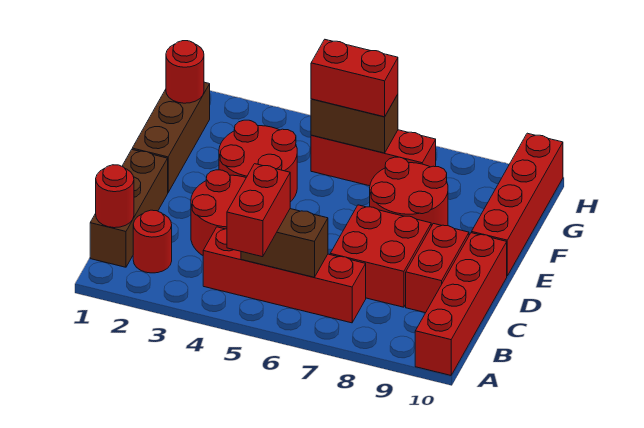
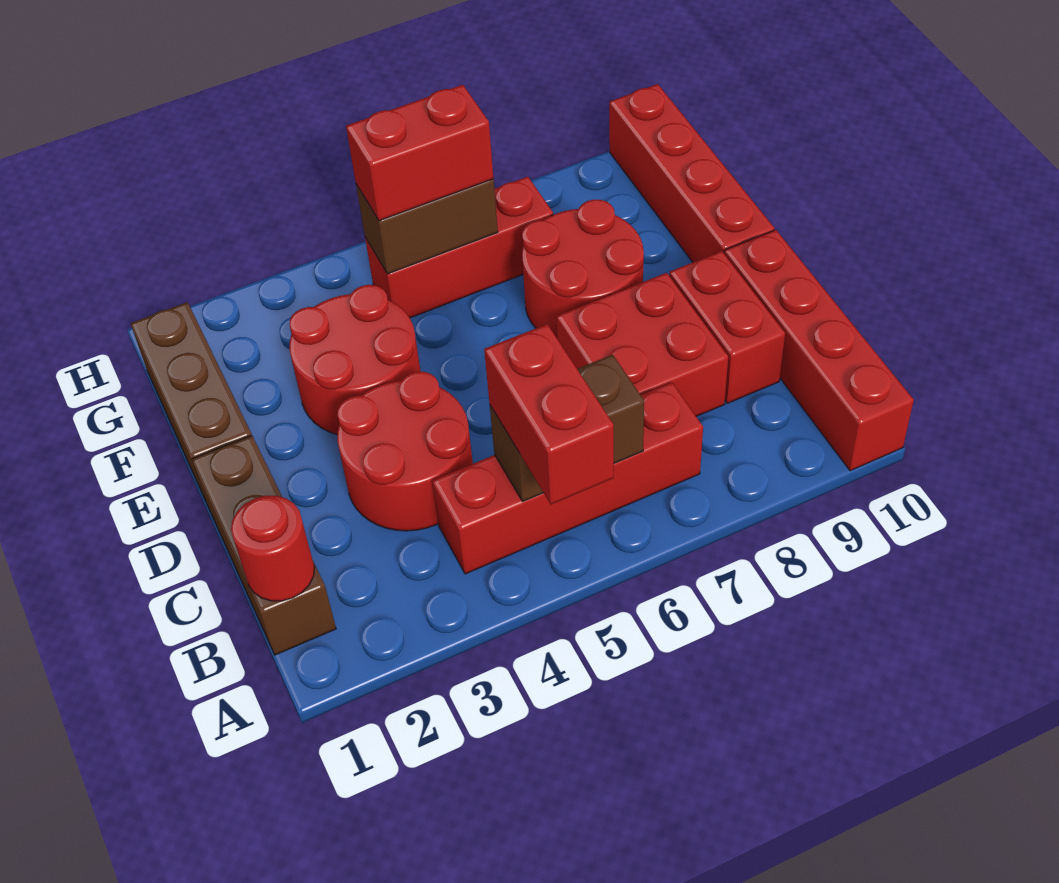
red round brick B2 level 1 -> none
red round brick G1 level 2 -> none

